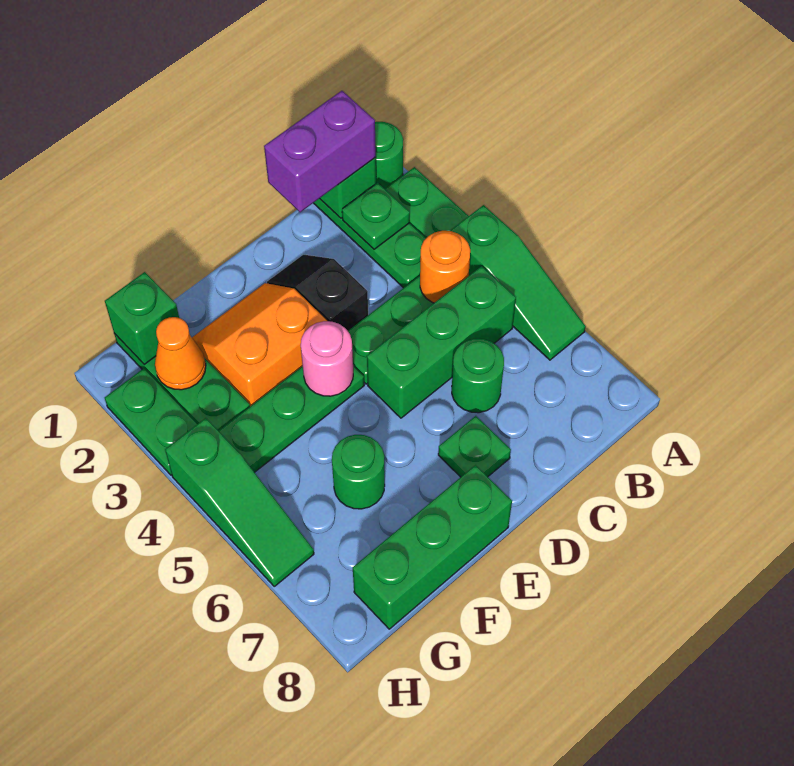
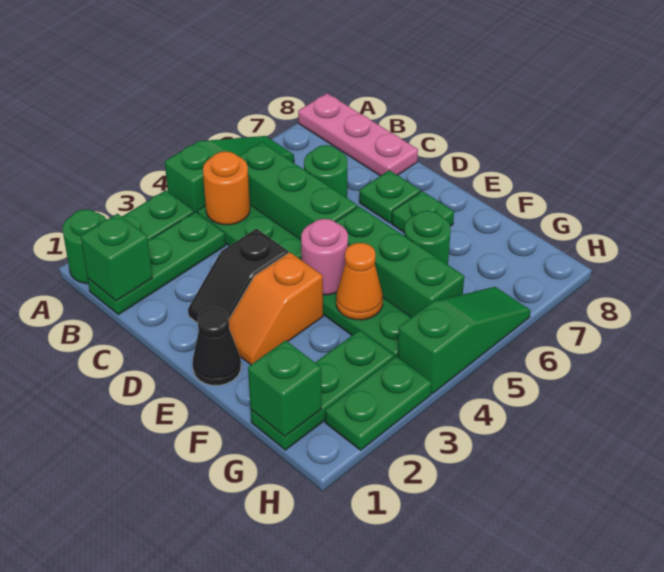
none -> pink plate A8:C8 level 1
purple brick B1:C1 level 3 -> none
green plate B2 level 2 -> green plate E7 level 1
none -> black cone E1 level 1
orange slope E2:F3 level 1 top 3 -> orange slope E2:E3 level 1 top 3
green brick E8:G8 level 1 -> green brick E5:G5 level 1
orange cone G2 level 2 -> orange cone F4 level 2

